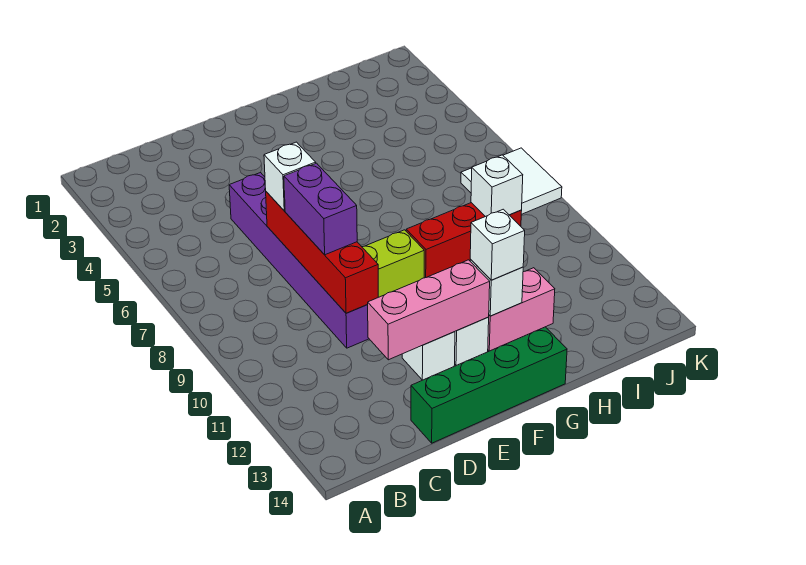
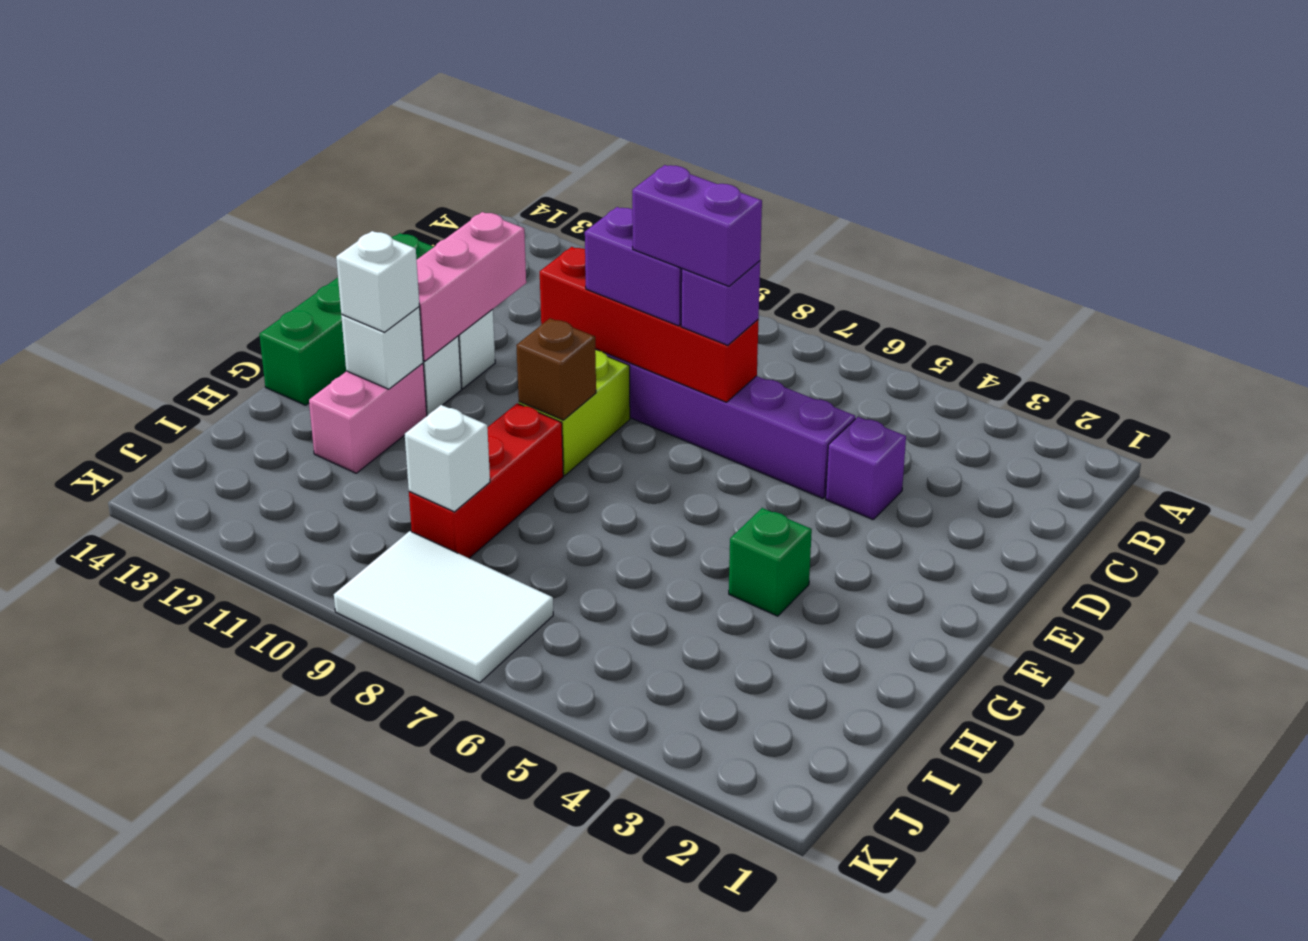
none -> purple brick D4 level 1
white brick D7 level 3 -> purple brick D7 level 3
none -> purple brick D7:D8 level 4
none -> brown brick F9 level 2
none -> green brick G4 level 1
white tile J7:K8 level 1 -> white tile J7:K9 level 1

